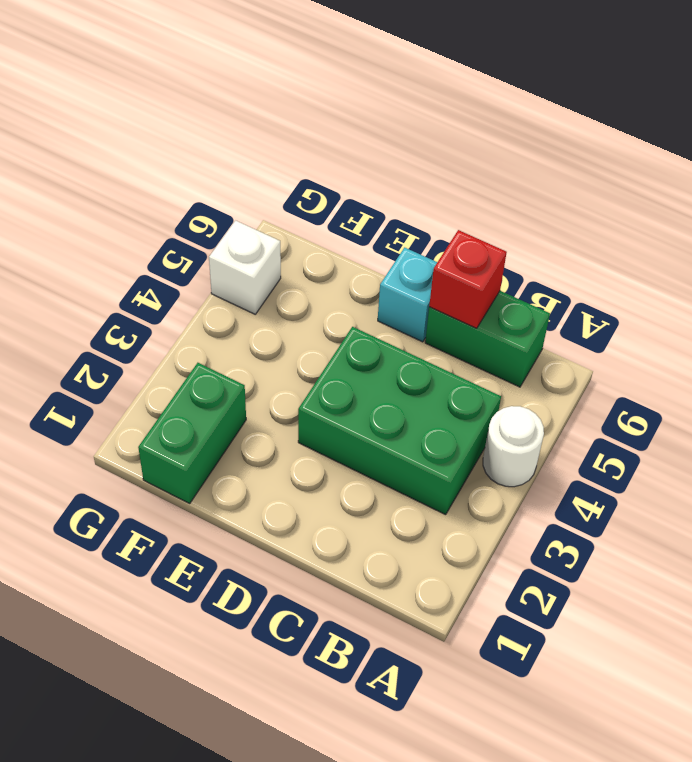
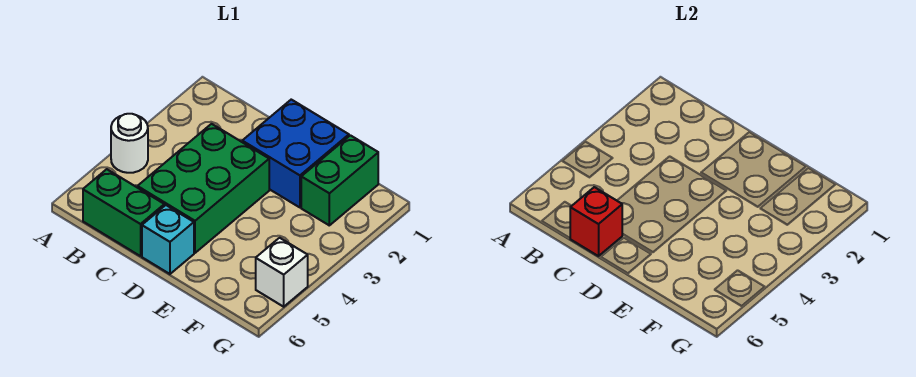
green brick B3:D4 level 1 -> green brick C3:D5 level 1
none -> blue brick D1:E2 level 1

